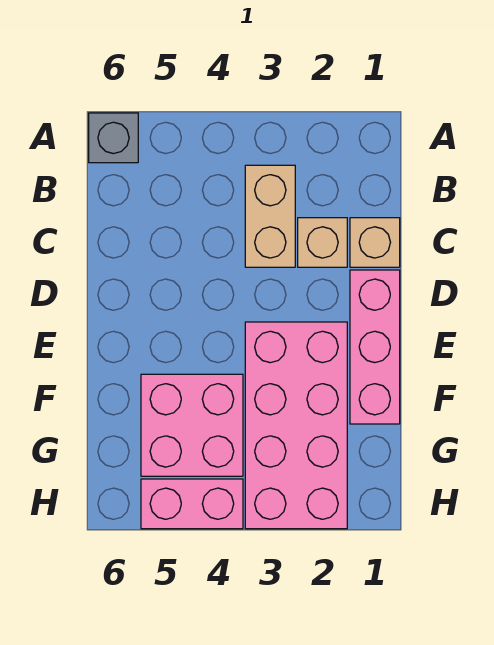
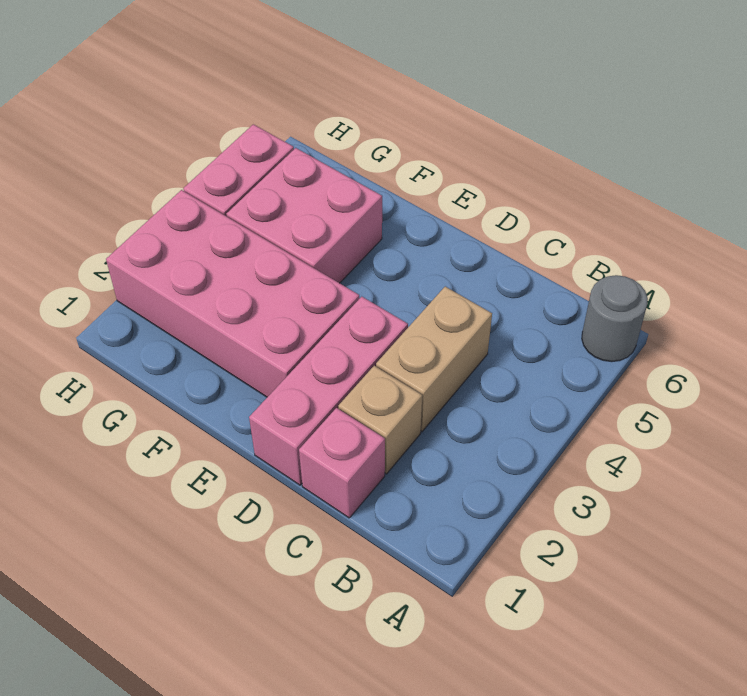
grey brick A6 level 1 -> grey round brick A6 level 1
tan brick B3:C3 level 1 -> tan brick C3:C4 level 1
tan brick C1 level 1 -> pink brick C1 level 1
pink brick D1:F1 level 1 -> pink brick D1:D3 level 1

